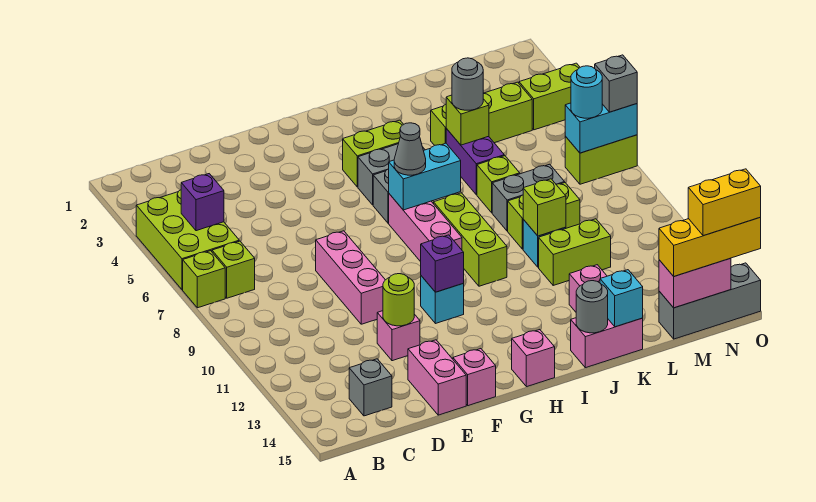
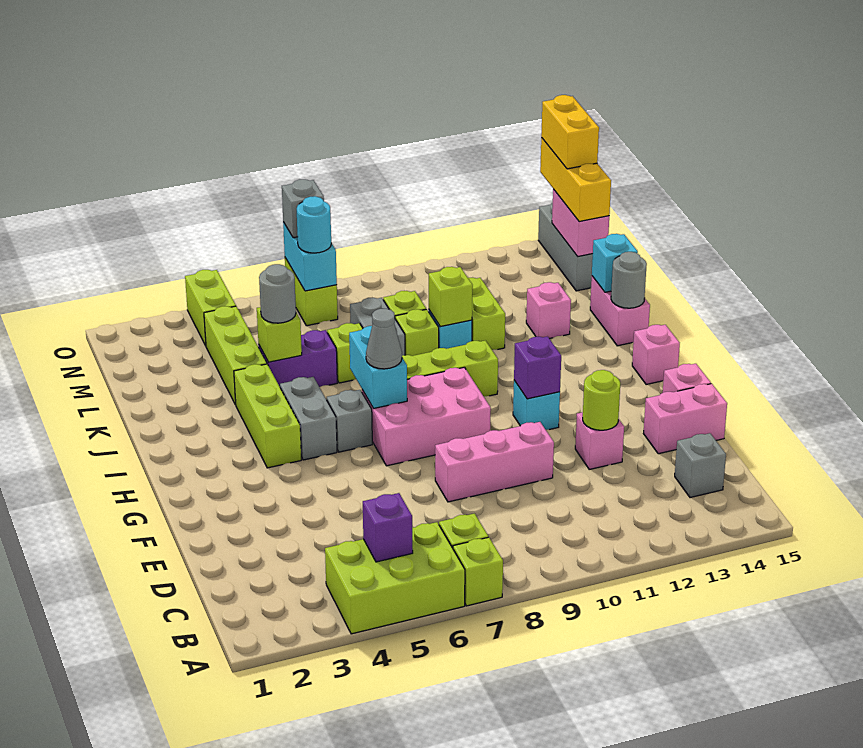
lime brick H4:I4 level 1 -> lime brick H4:J4 level 1
pink brick H7:H9 level 1 -> pink brick G7:H9 level 1

